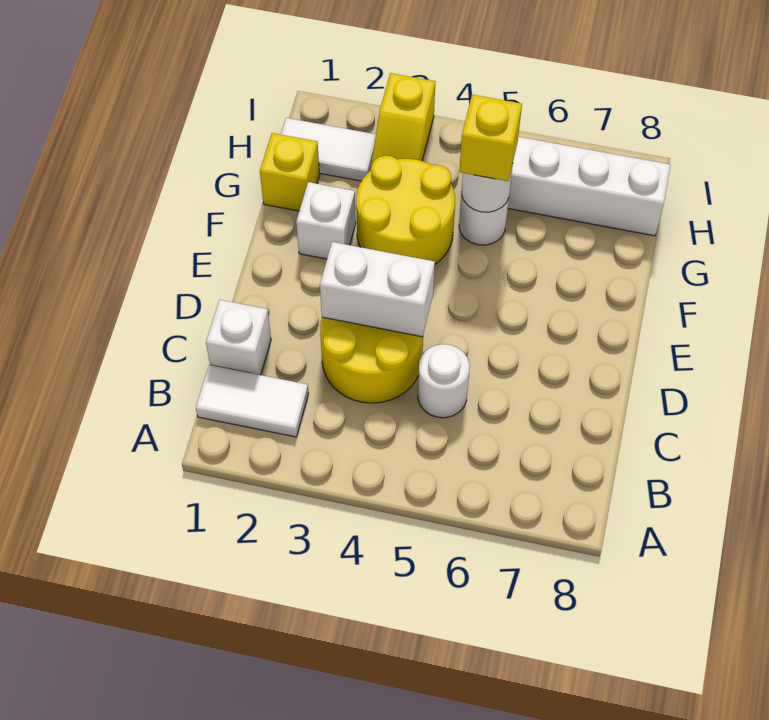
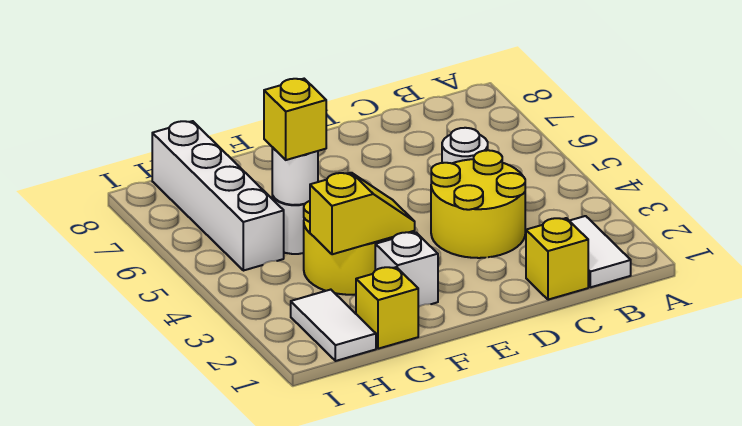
white brick C1 level 1 -> yellow brick C1 level 1
white brick D3:D4 level 2 -> none
yellow slope H3:I3 level 1 top I -> yellow slope F3:G3 level 2 top G

